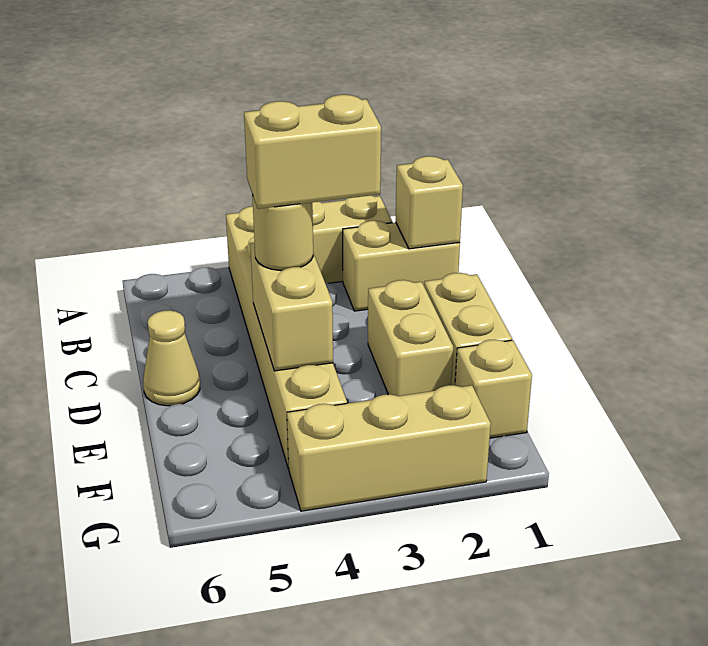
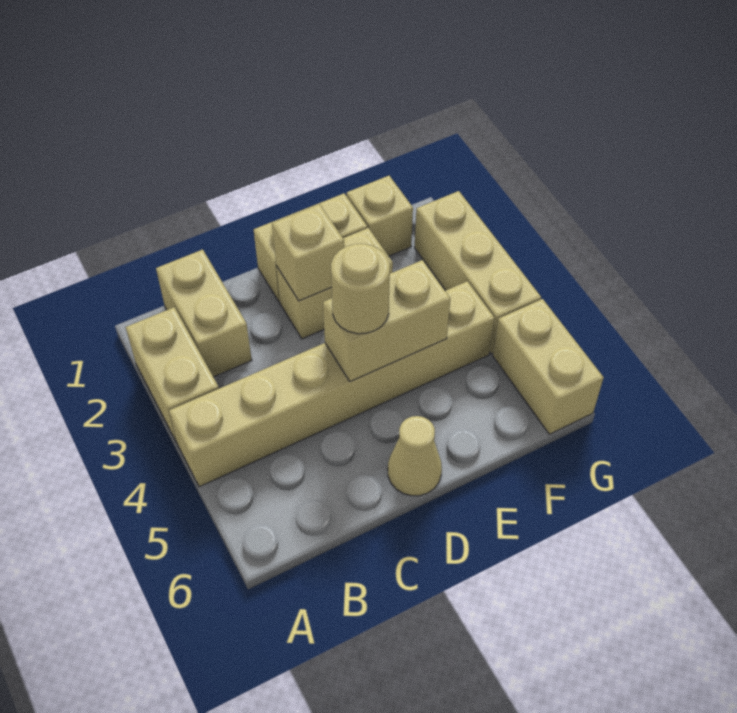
tan brick B1 level 2 -> tan brick D2 level 2
tan brick D3:D4 level 4 -> tan brick G5:G6 level 1

